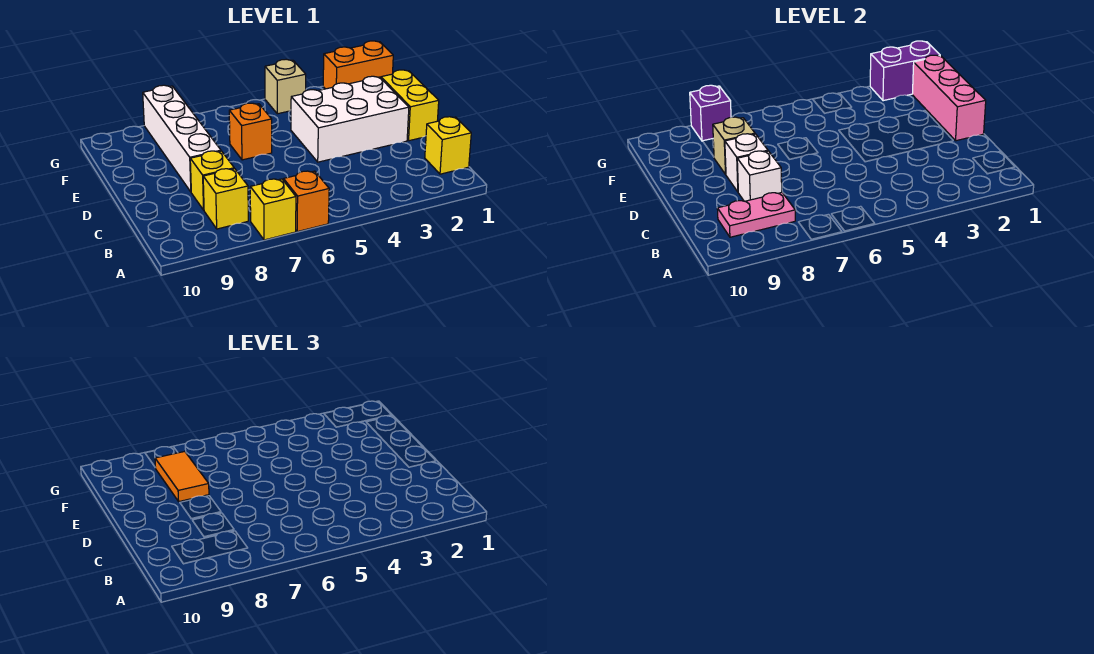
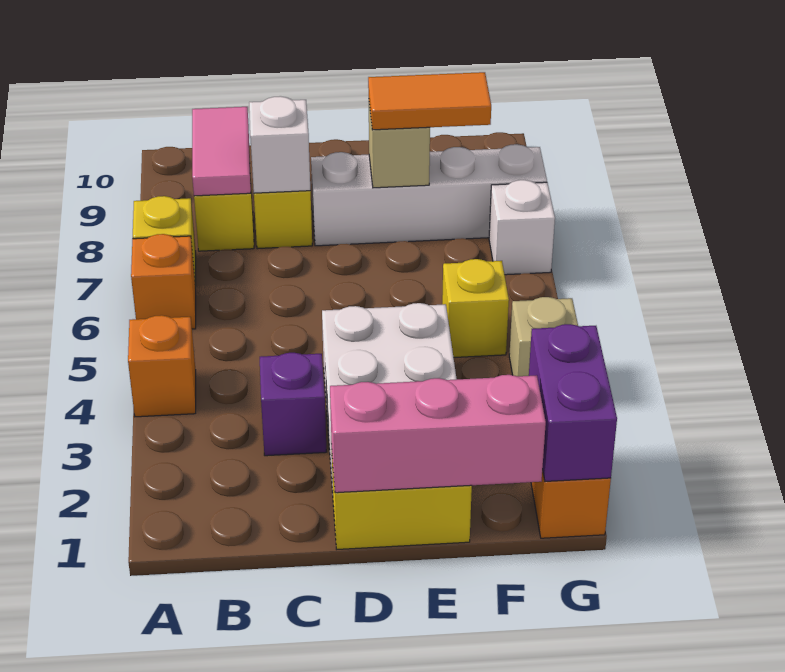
yellow brick B1 level 1 -> yellow brick F5 level 1
pink plate B8:B9 level 2 -> pink tile B8:B9 level 2
white brick D8 level 2 -> white brick G7 level 1
orange brick E6 level 1 -> orange brick A4 level 1
purple brick G8 level 2 -> purple brick C3 level 1

